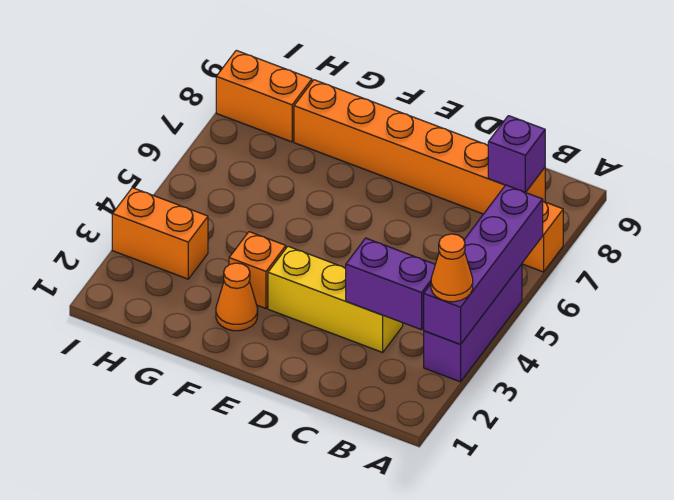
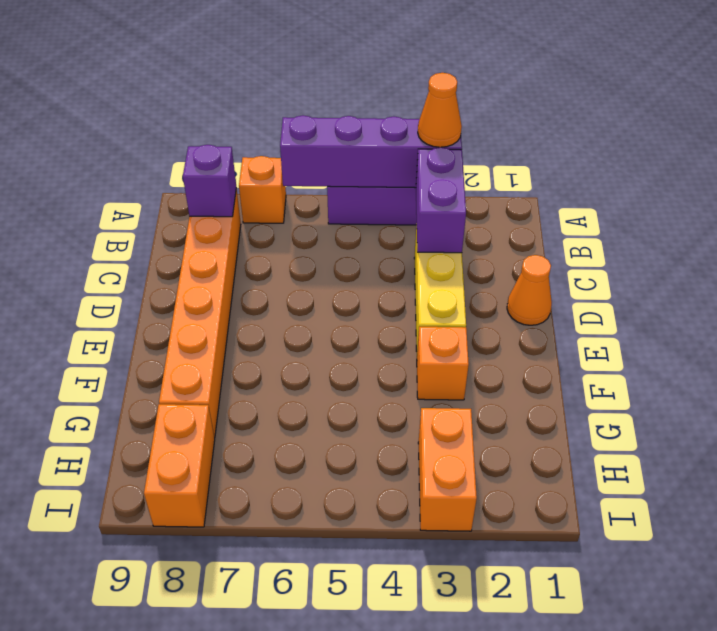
orange cone F2 level 1 -> orange cone D1 level 1

